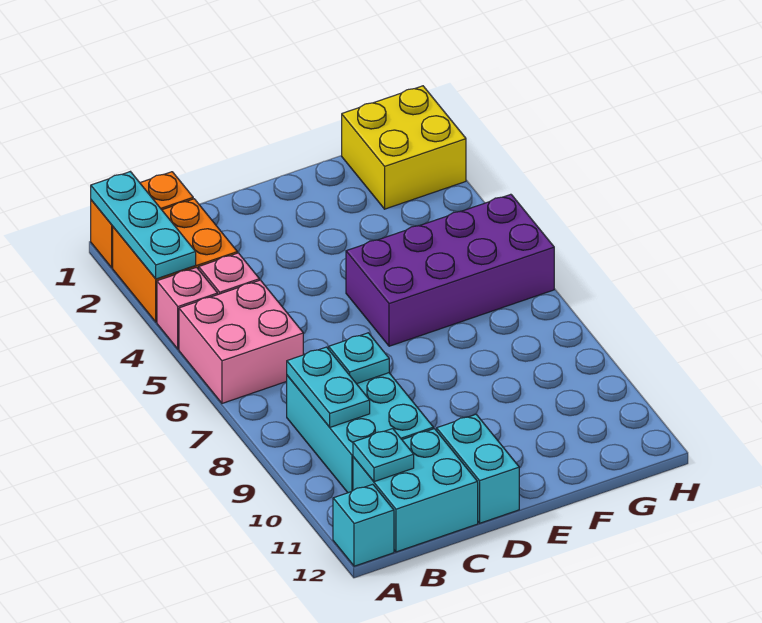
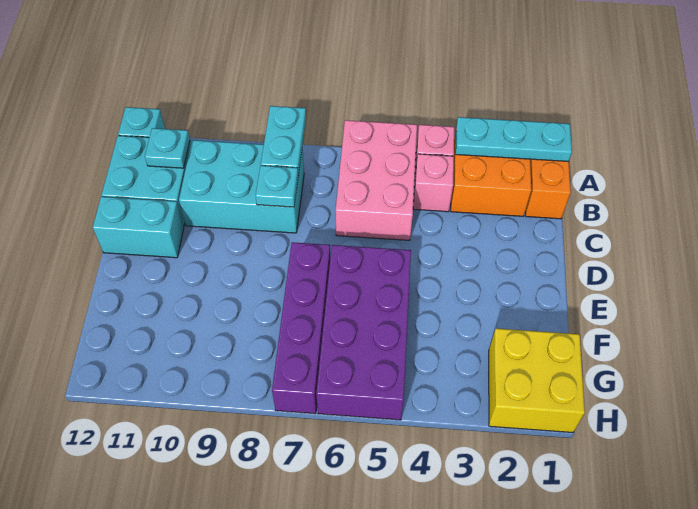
pink brick A5:B6 level 1 -> pink brick A5:C6 level 1
cyan plate B8:B9 level 2 -> cyan plate A8:B8 level 2
none -> purple brick E7:H7 level 1

